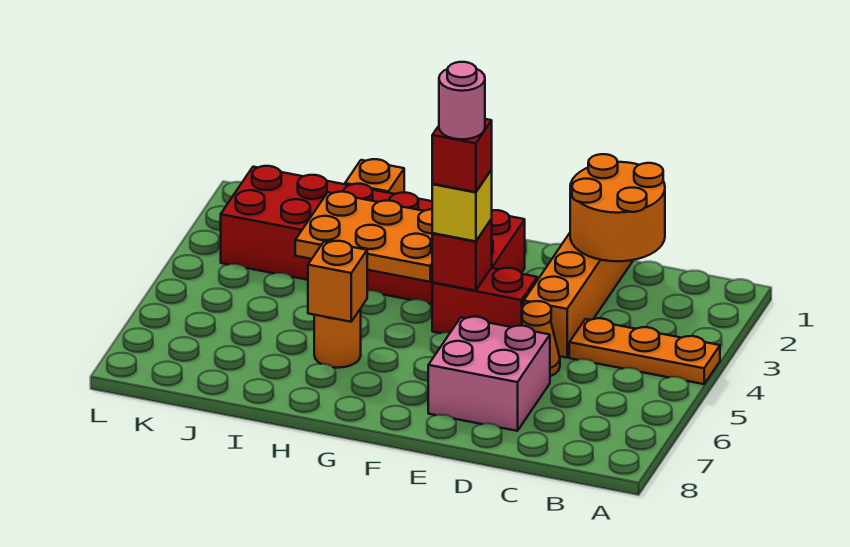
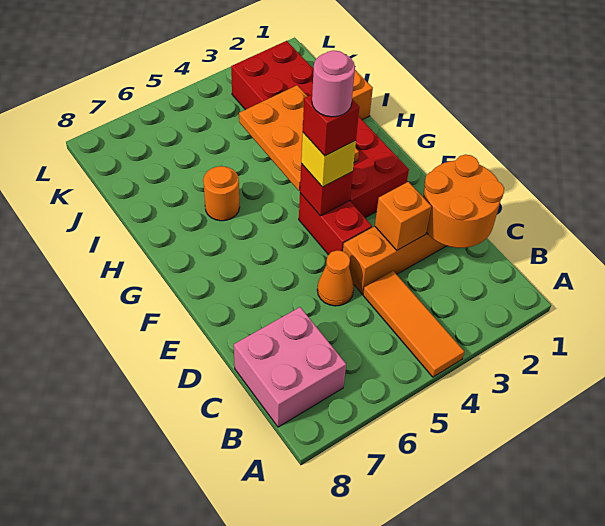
orange plate A4:C4 level 1 -> orange tile A4:C4 level 1
pink brick D6:E7 level 1 -> pink brick B7:C8 level 1
orange brick H6 level 2 -> orange brick D3 level 2

